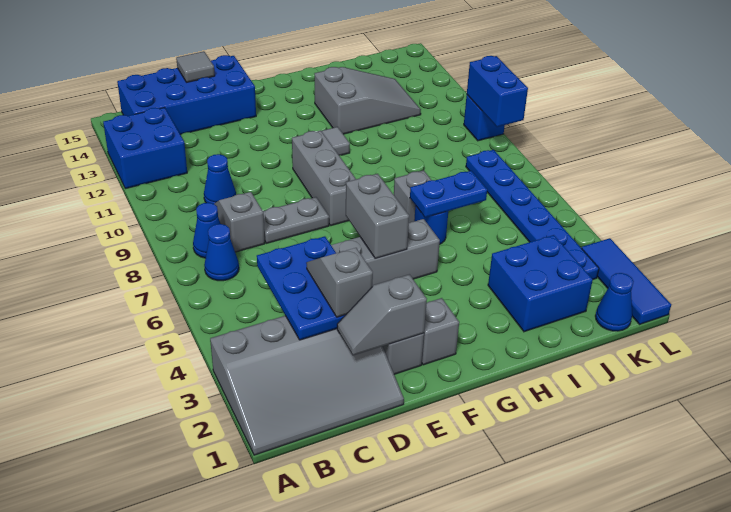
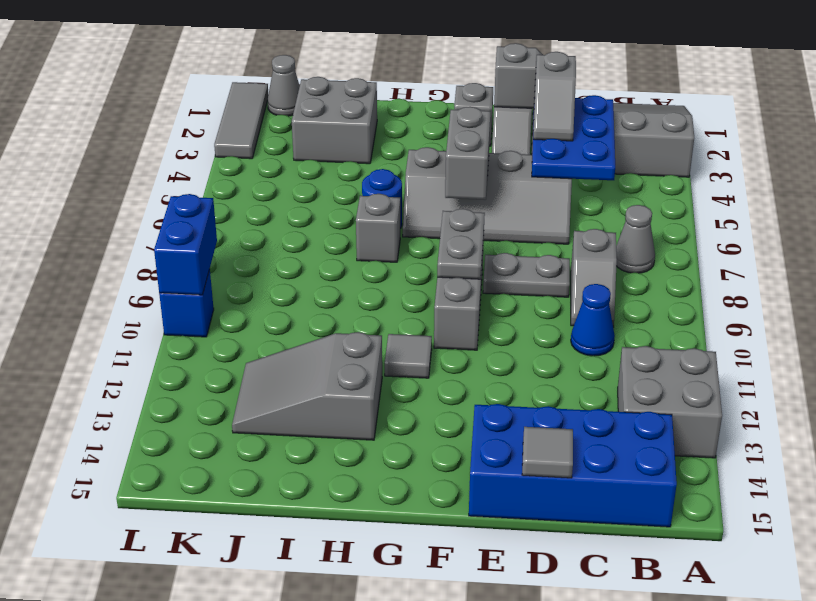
blue brick A12:B13 level 1 -> grey brick A12:B13 level 1
blue cone B7 level 1 -> grey cone B7 level 1
blue cone B8 level 1 -> none
none -> grey plate F8:F9 level 2
blue plate H6:I6 level 2 -> none
blue brick I2:J3 level 1 -> grey brick I2:J3 level 1
blue cone K1 level 1 -> grey cone K1 level 1
blue plate K3:K8 level 1 -> none
blue tile L1:L3 level 1 -> grey tile L1:L3 level 1

